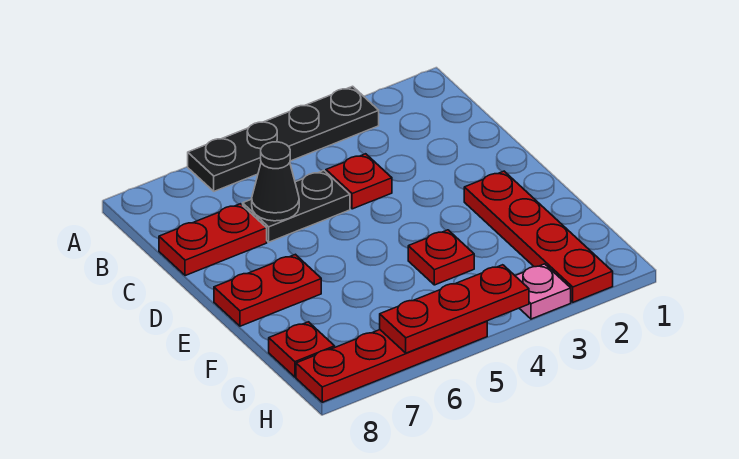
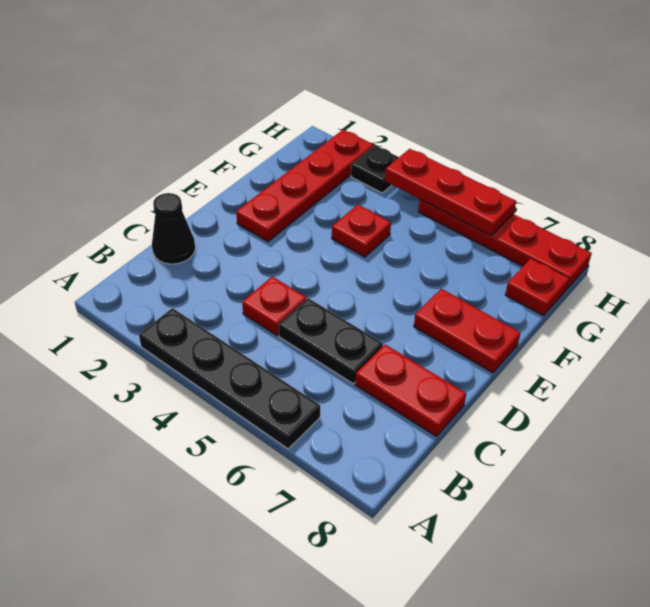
black cone C6 level 2 -> black cone C1 level 1
pink plate H3 level 1 -> black plate H3 level 1

